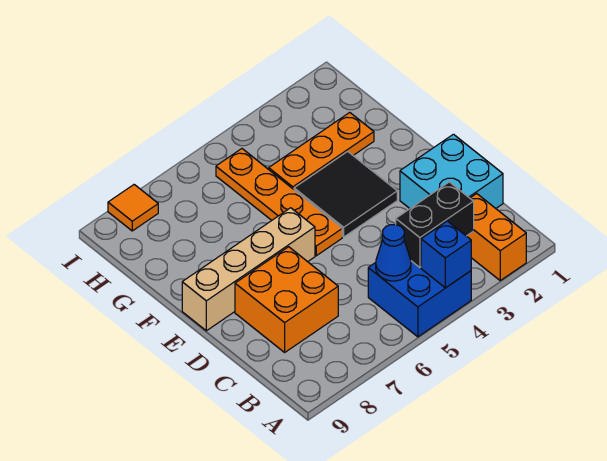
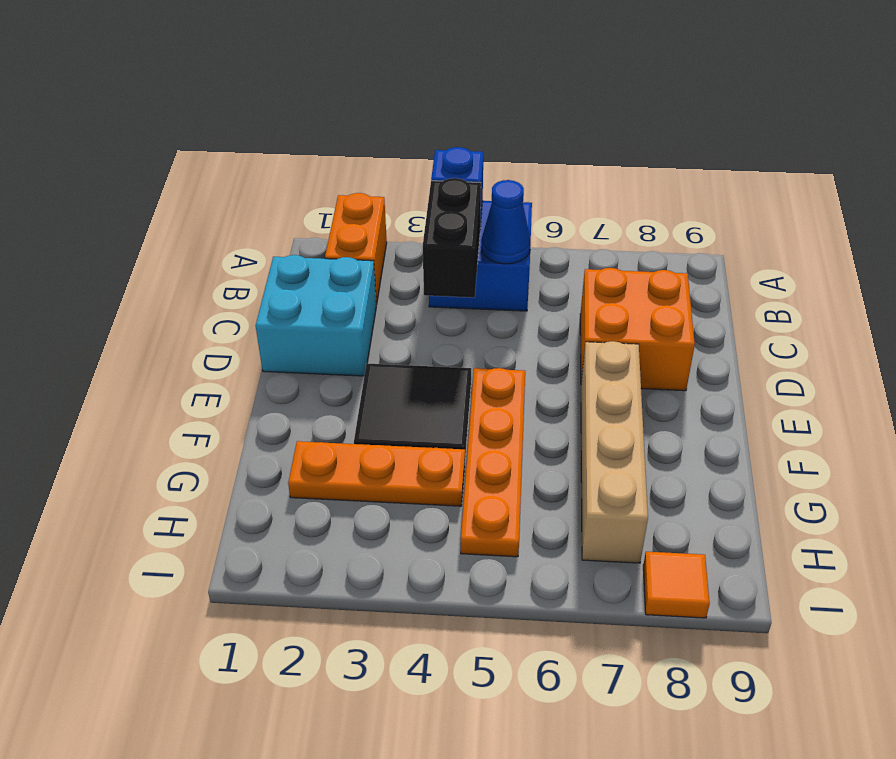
black brick B3:B4 level 2 -> black brick B4:C4 level 2
tan brick E6:E9 level 1 -> tan brick E7:H7 level 1

